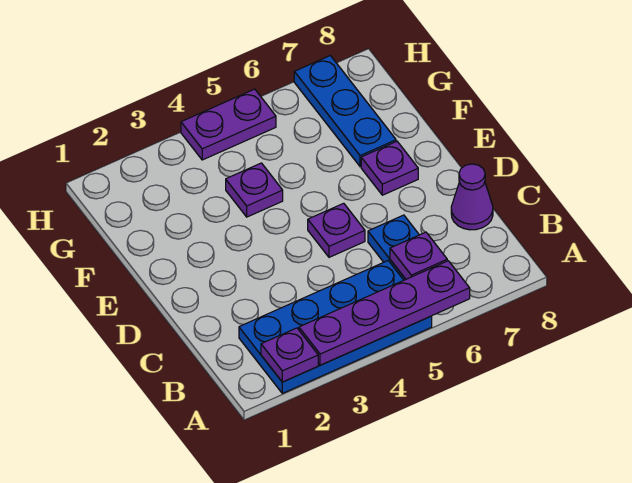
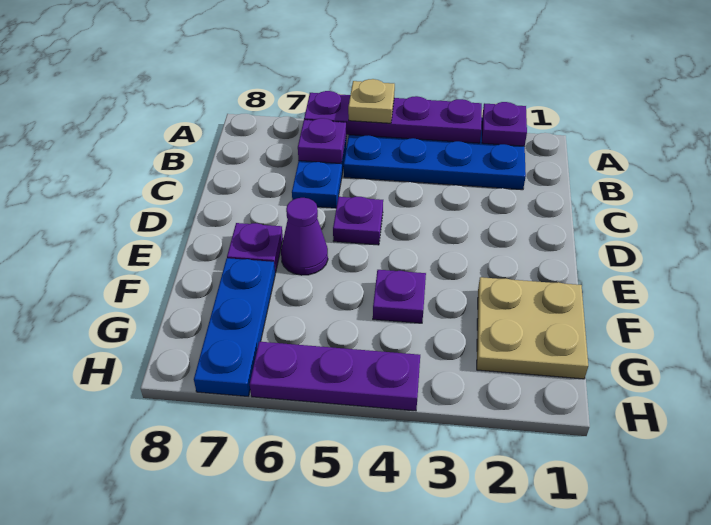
none -> tan plate A5 level 3
purple cone C8 level 1 -> purple cone E6 level 1
none -> tan plate F1:G2 level 1
purple plate H4:H5 level 1 -> purple plate H4:H6 level 1

